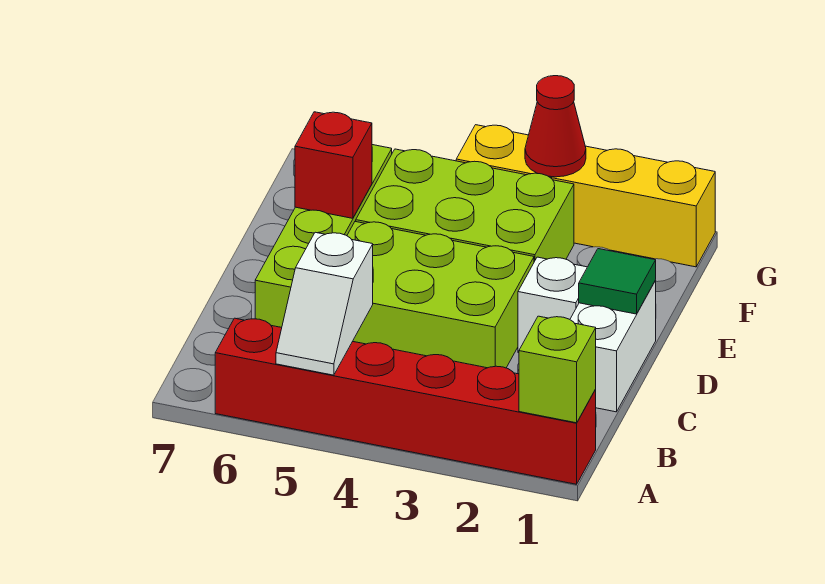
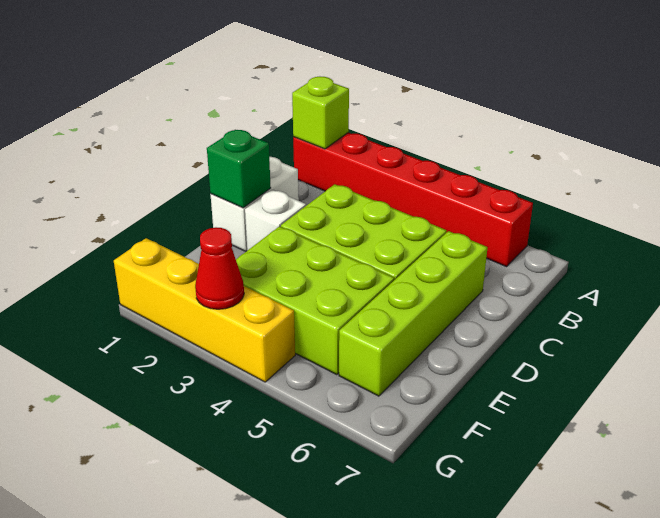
white slope A5:B5 level 2 top B -> none
green tile D1 level 2 -> green brick D1 level 2
red brick E6 level 2 -> none

